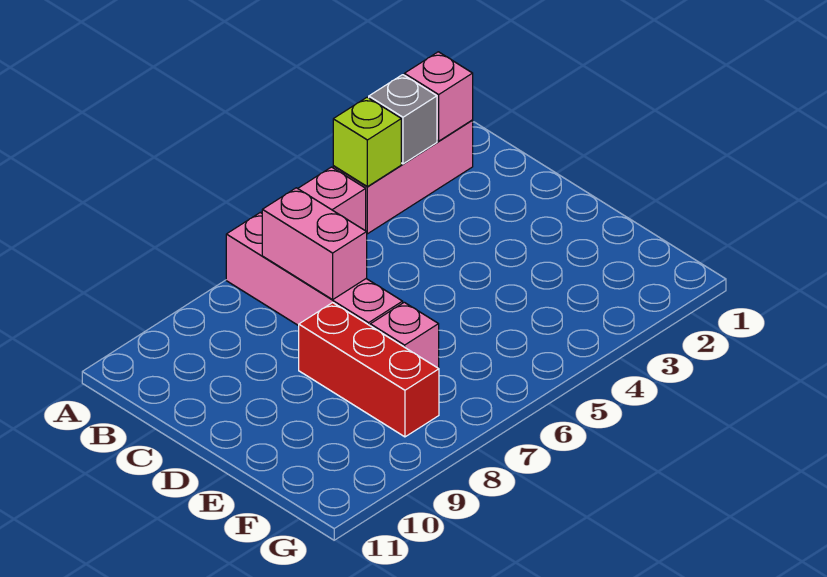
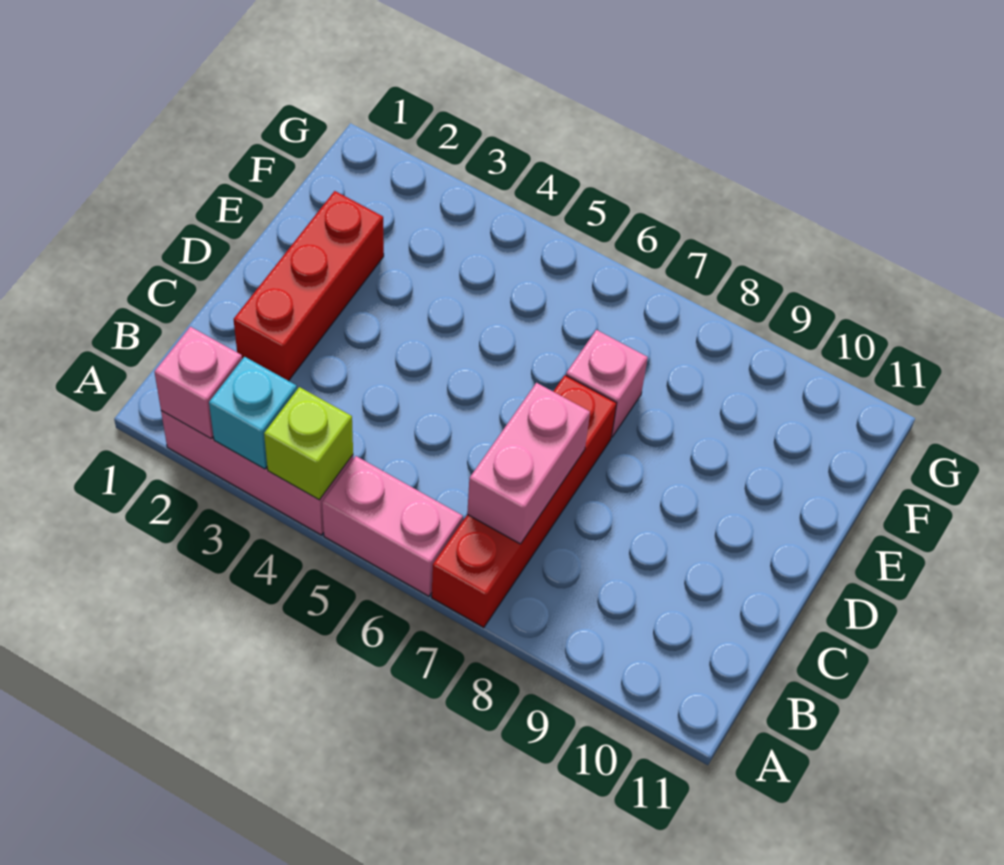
grey brick A3 level 2 -> cyan brick A3 level 2
pink brick A7:D7 level 1 -> red brick A7:D7 level 1
red brick D8:F8 level 1 -> red brick C2:E2 level 1

